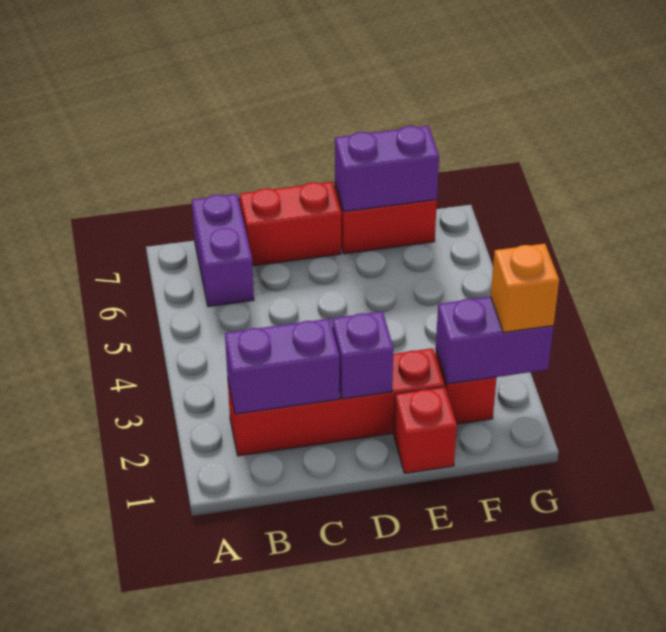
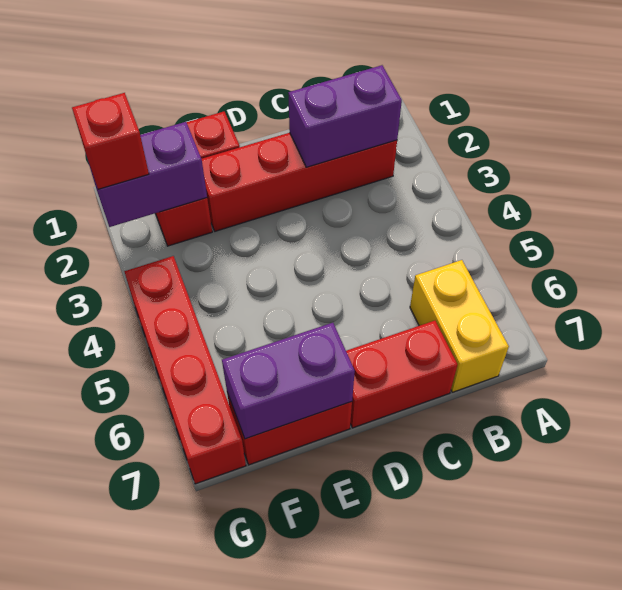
purple brick B6:B7 level 1 -> yellow brick B6:B7 level 1
purple brick D2 level 2 -> none
orange brick G2 level 3 -> red brick G2 level 3
none -> red brick G4:G7 level 1

